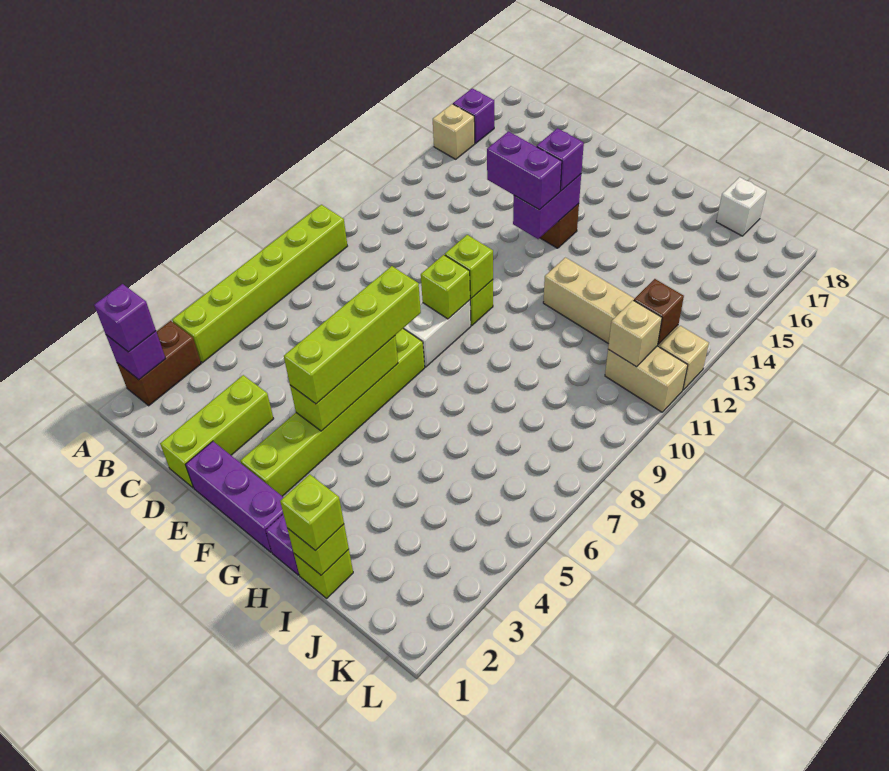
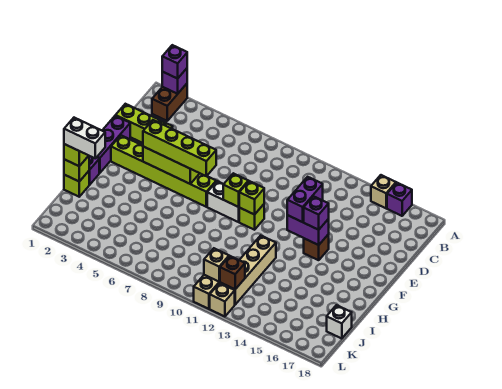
brown brick A2:A3 level 1 -> brown brick A2:B2 level 1
lime brick A4:A9 level 1 -> none
none -> white brick I1:I2 level 4

